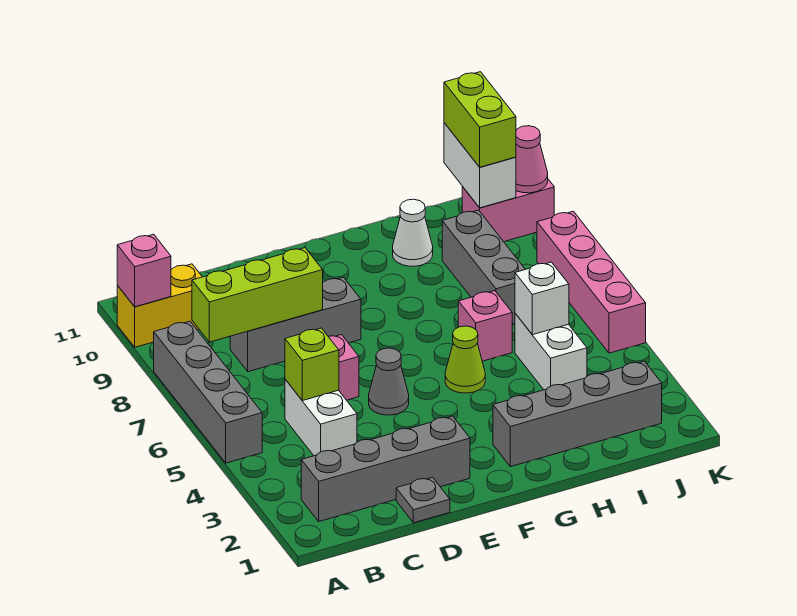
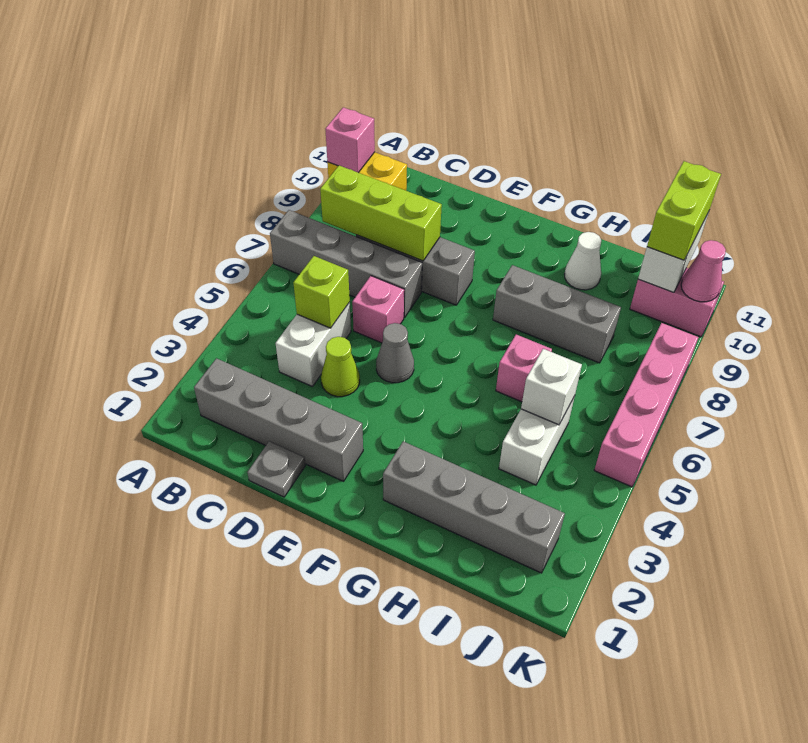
grey brick A5:A8 level 1 -> grey brick A7:D7 level 1
lime cone G5 level 1 -> lime cone D4 level 1
grey brick I7:I9 level 1 -> grey brick G8:I8 level 1

